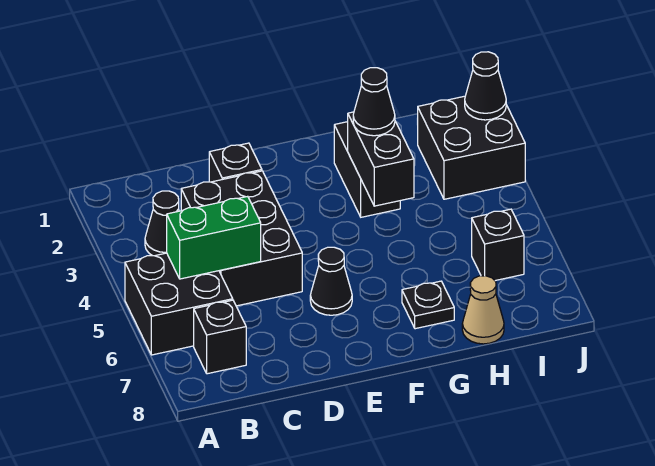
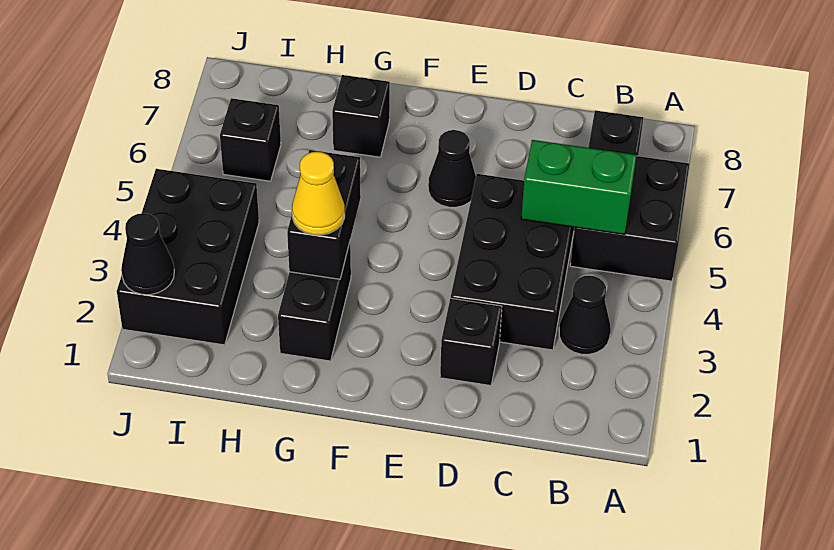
black cone G3 level 3 -> yellow cone G3 level 3
black plate G7 level 1 -> black brick G7 level 1
tan cone H8 level 1 -> none
black brick I2:J3 level 1 -> black brick I2:J4 level 1

